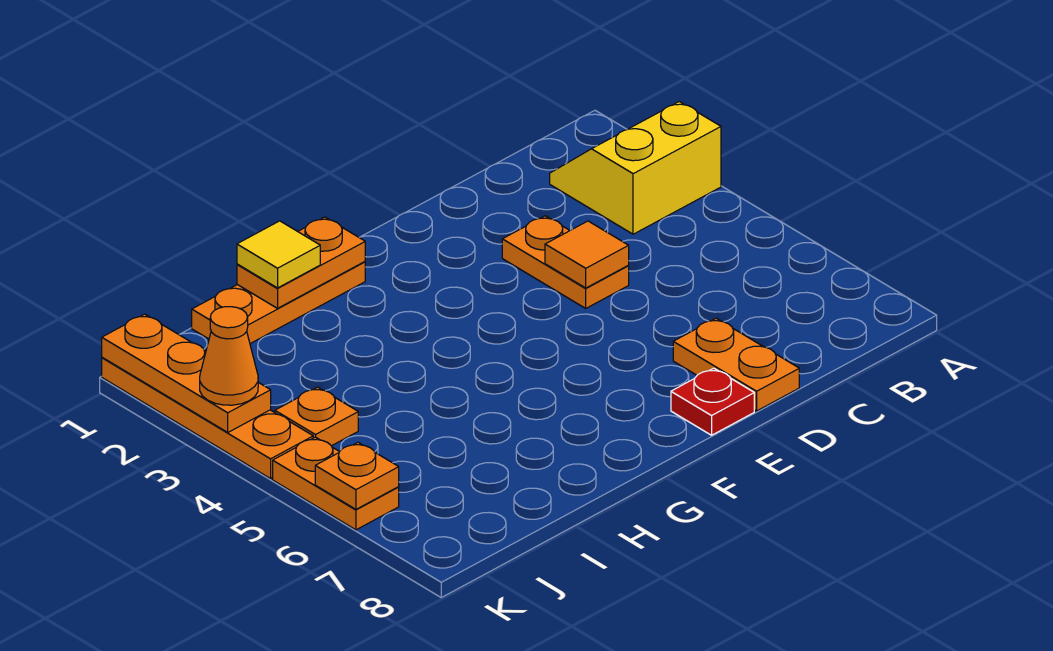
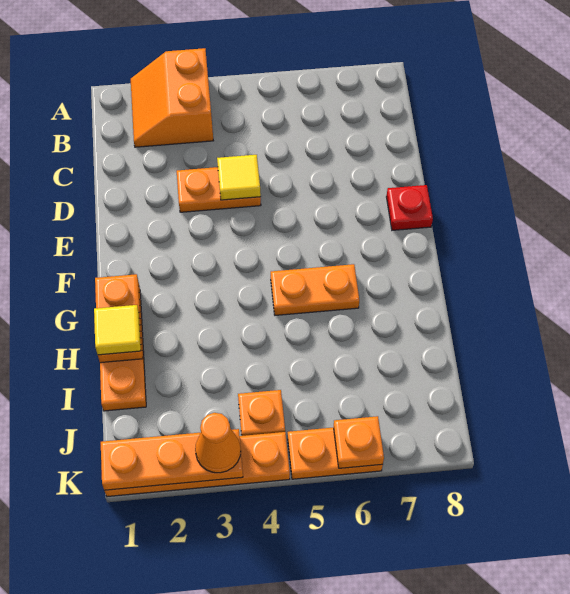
yellow slope A2:B3 level 1 top 3 -> orange slope A2:B3 level 1 top 3
orange tile D4 level 2 -> yellow tile D4 level 2
orange plate D7:D8 level 1 -> orange plate G5:G6 level 1

